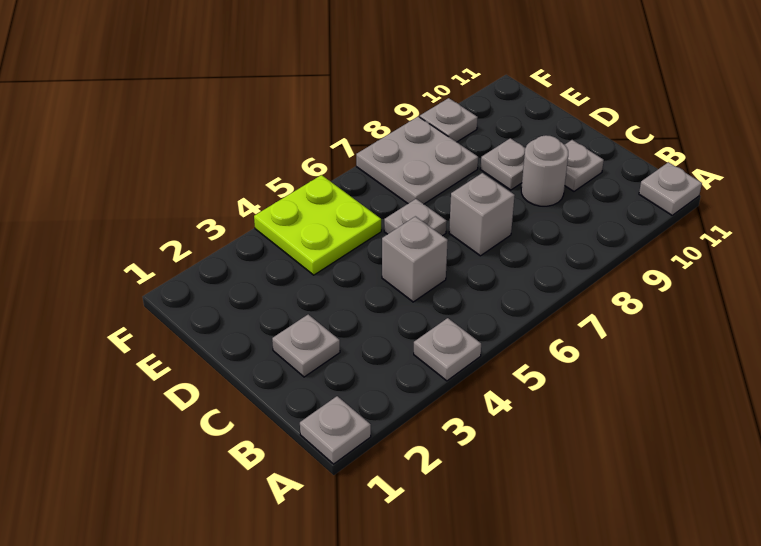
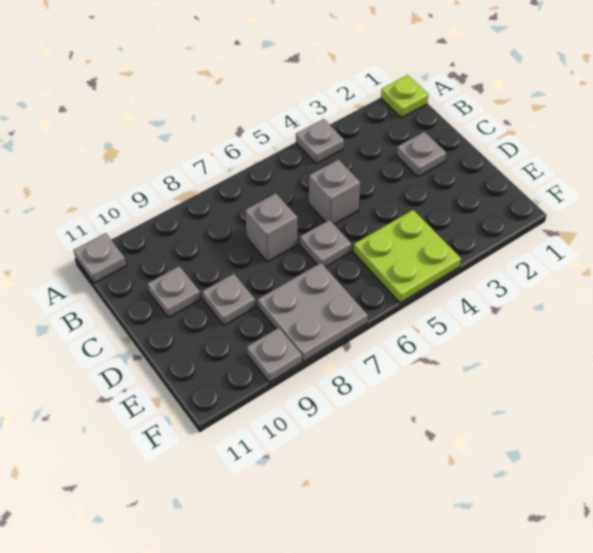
grey plate A1 level 1 -> lime plate A1 level 1
grey round brick C9 level 1 -> none

